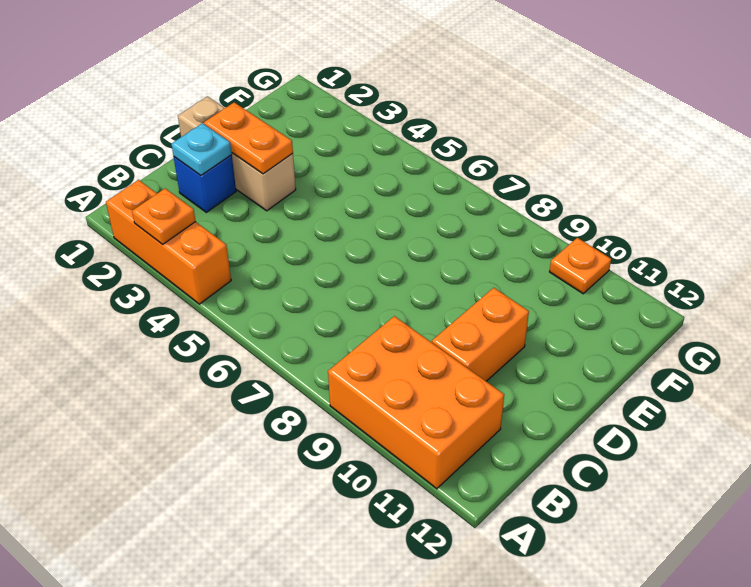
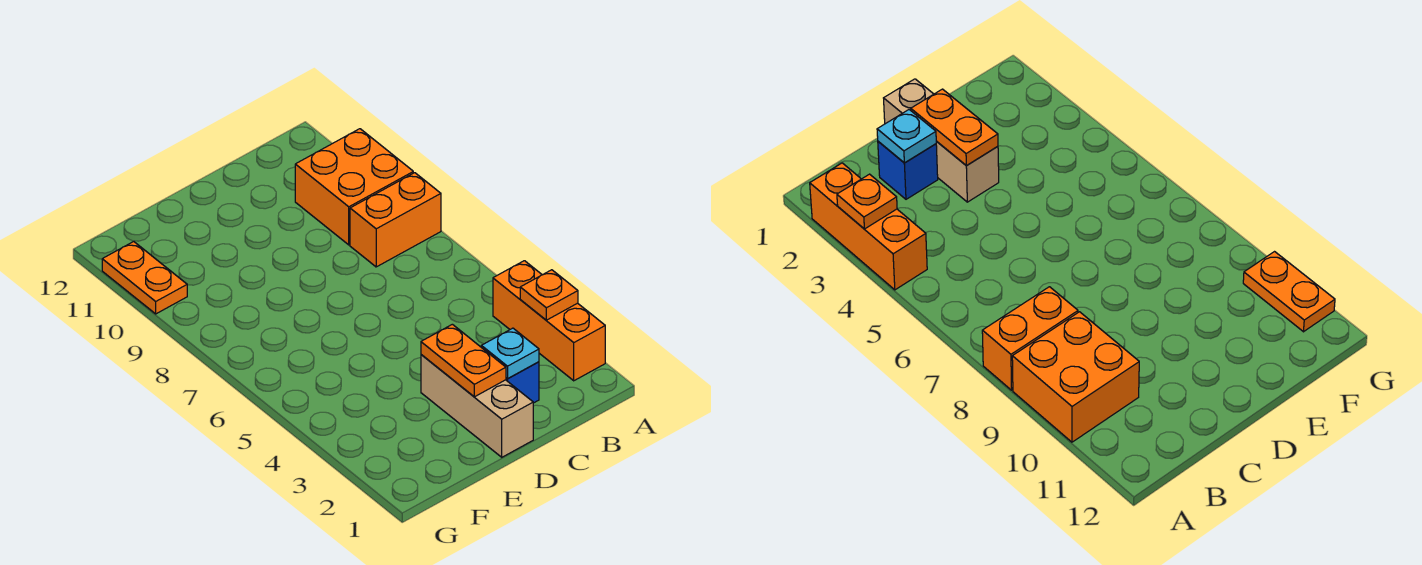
orange brick A9:B11 level 1 -> orange brick A9:B10 level 1
orange brick C10:D10 level 1 -> orange brick A8:B8 level 1
orange plate G10 level 1 -> orange plate G10:G11 level 1

